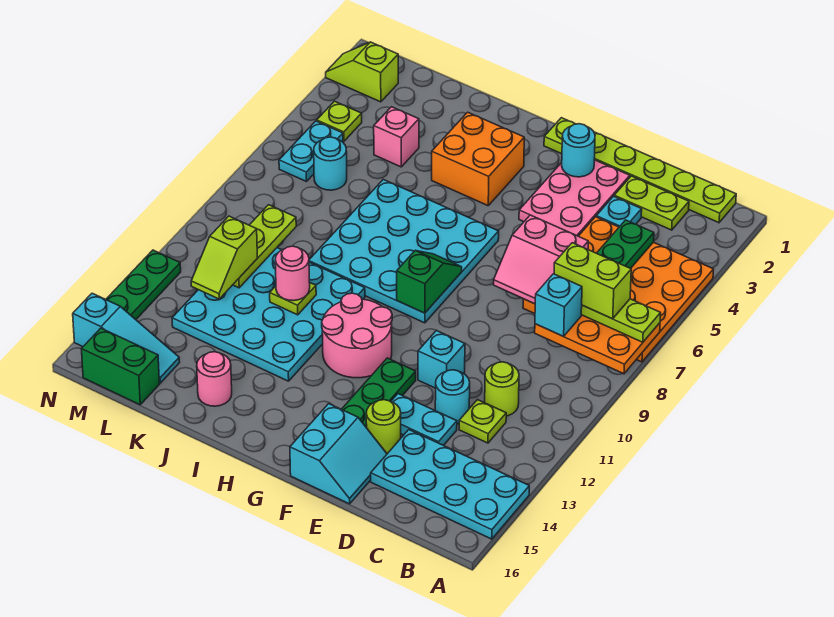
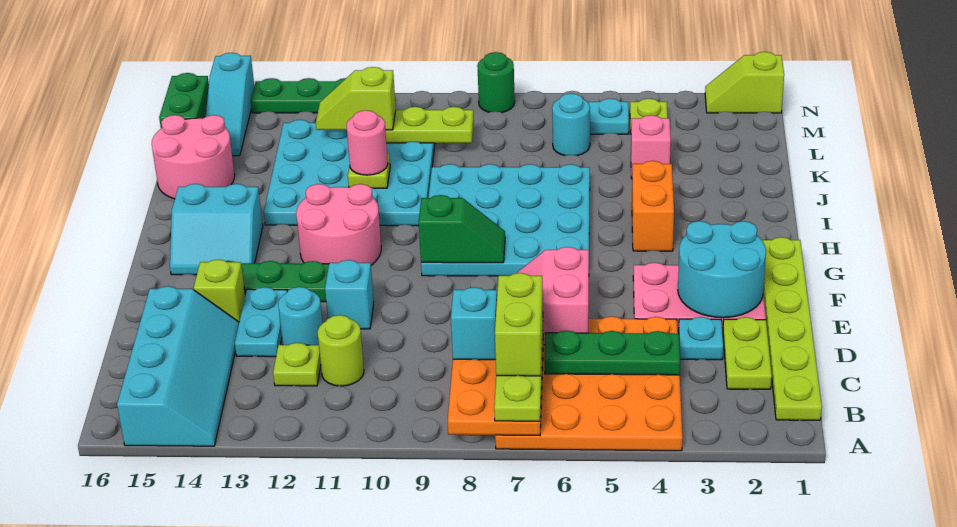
cyan plate A14:D15 level 1 -> cyan slope A14:D15 level 1 top 15
lime round brick E14 level 1 -> lime brick E14 level 1
cyan slope E15:F16 level 1 top F -> cyan slope G14:H15 level 1 top H
cyan round brick F2 level 2 -> cyan round brick E2:F3 level 2
orange brick H3:I4 level 1 -> orange brick H4:I4 level 1
pink round brick J15 level 1 -> pink round brick J15:K16 level 1
lime slope M2:N2 level 1 top M -> lime slope N1:N2 level 1 top 1
none -> green round brick N8 level 1

